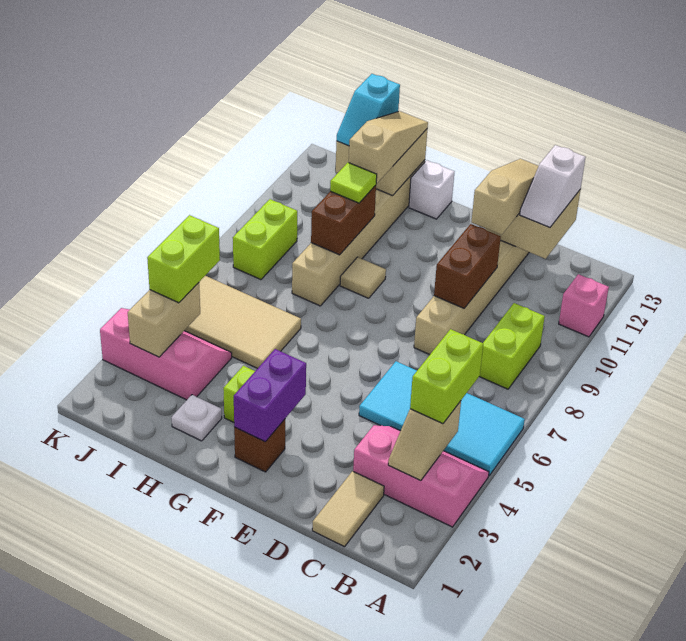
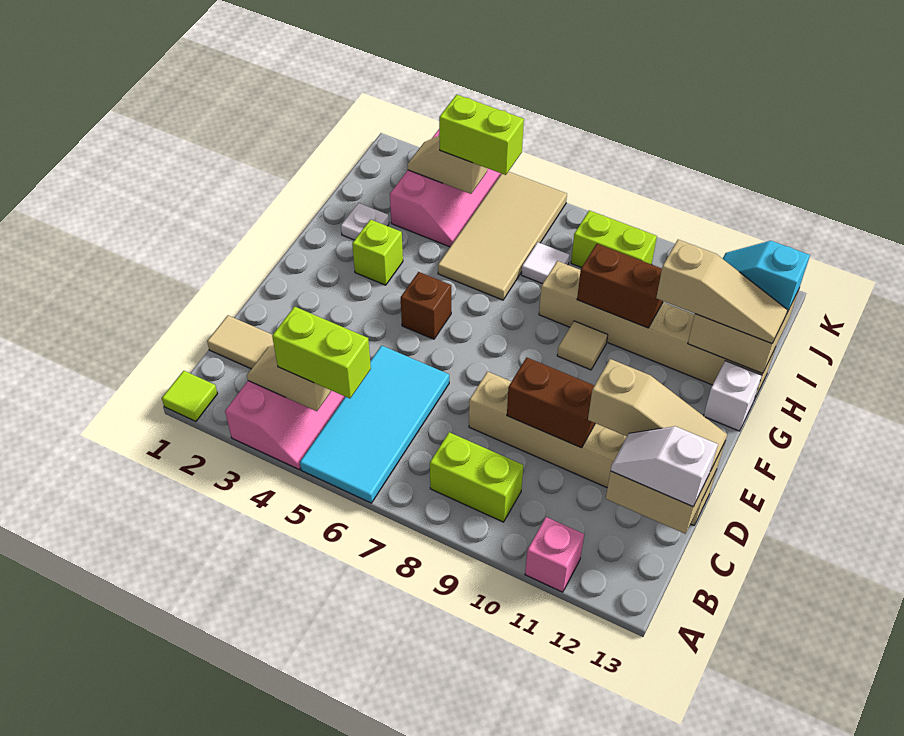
brown brick F2 level 1 -> brown brick F5 level 1
purple brick F2:F3 level 2 -> none
lime tile H10 level 3 -> lime tile A1 level 1
none -> white tile I7 level 1
tan brick J3:J4 level 2 -> tan slope J3:J4 level 2 top 4

